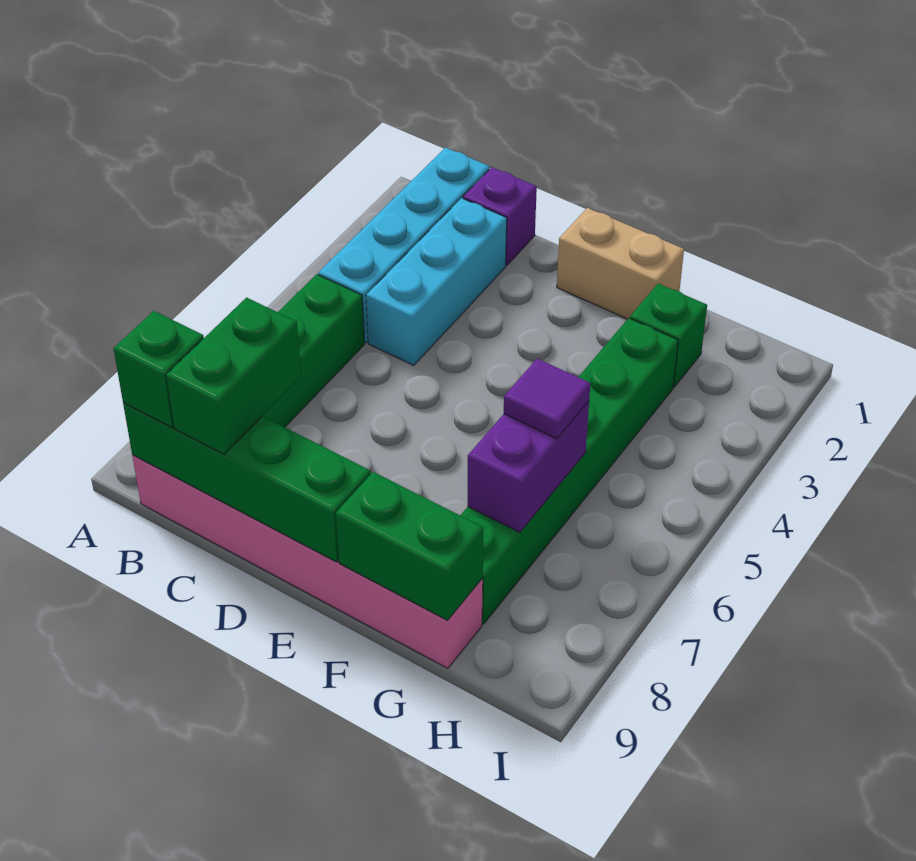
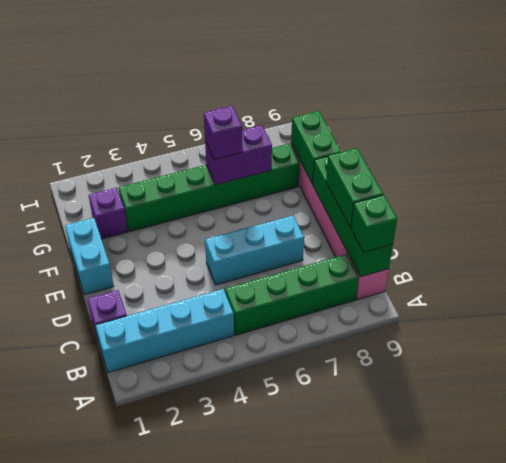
cyan brick C2:C4 level 1 -> cyan brick D5:D7 level 1
green brick C8:C9 level 3 -> green brick C9:D9 level 3
tan brick E1:F1 level 1 -> cyan brick E1:F1 level 1
green brick G2 level 1 -> purple brick G2 level 1
purple tile G6 level 3 -> purple brick G6 level 3

